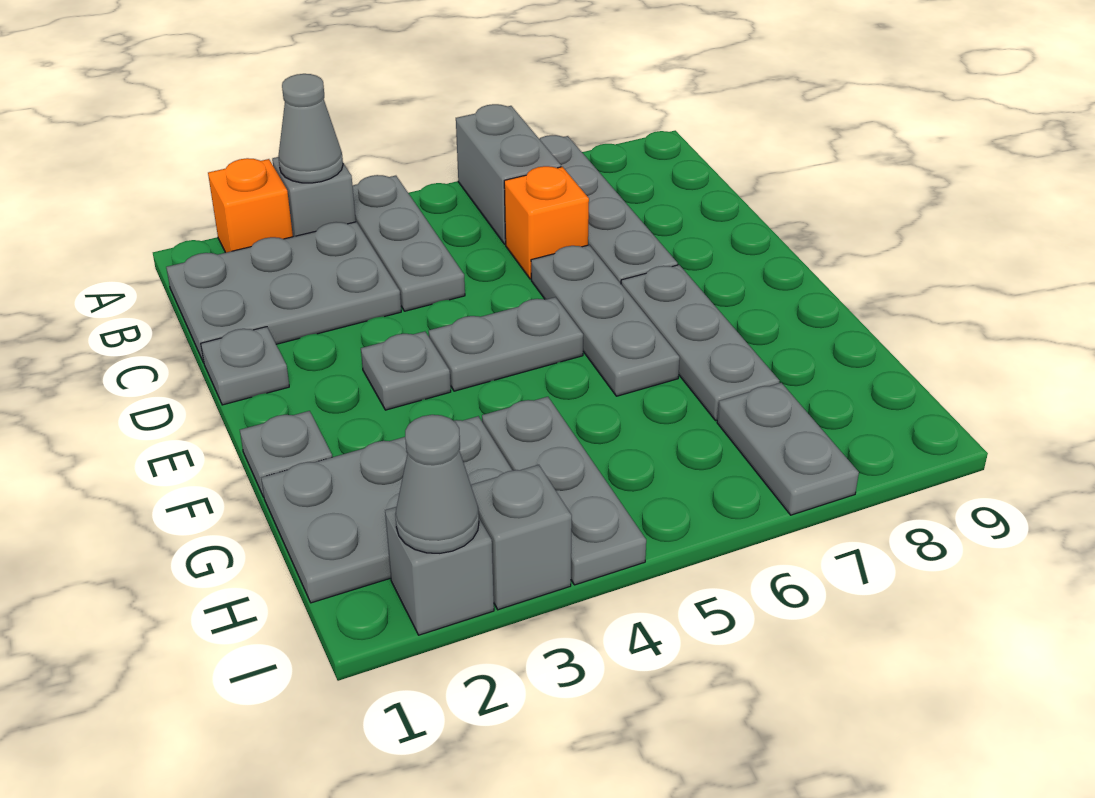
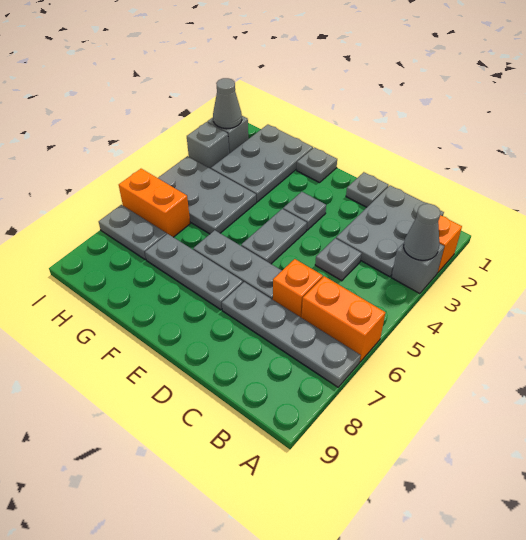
grey plate A4:C4 level 1 -> grey plate C4 level 1
grey brick A6:B6 level 1 -> orange brick A6:B6 level 1
grey plate G4:I4 level 1 -> grey plate G4:I5 level 1
none -> orange brick H6:I6 level 1

